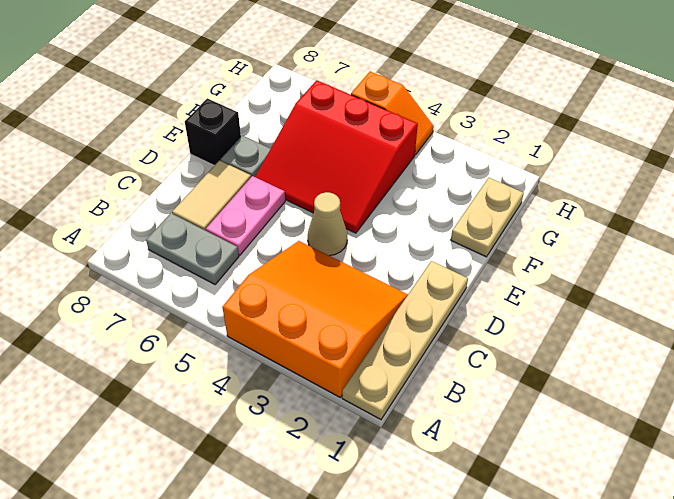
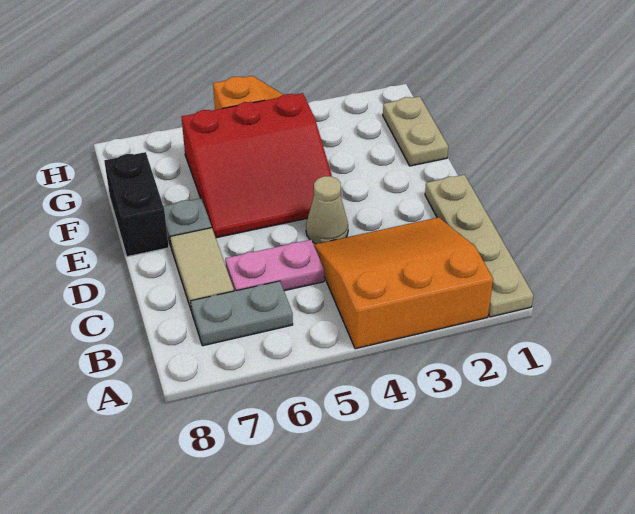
pink plate C6:D6 level 1 -> pink plate C5:C6 level 1
black brick E8 level 1 -> black brick E8:F8 level 1

